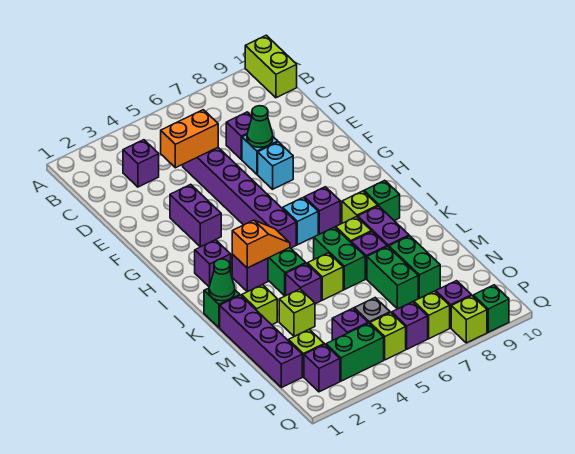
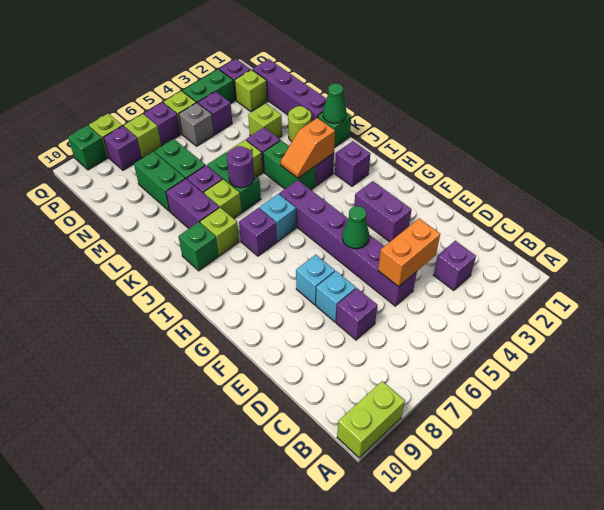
lime brick A10:B10 level 1 -> lime brick A9:A10 level 1
green cone E7 level 2 -> green cone F5 level 2
none -> purple round brick K6 level 2
lime brick L2 level 1 -> lime round brick L2 level 1

